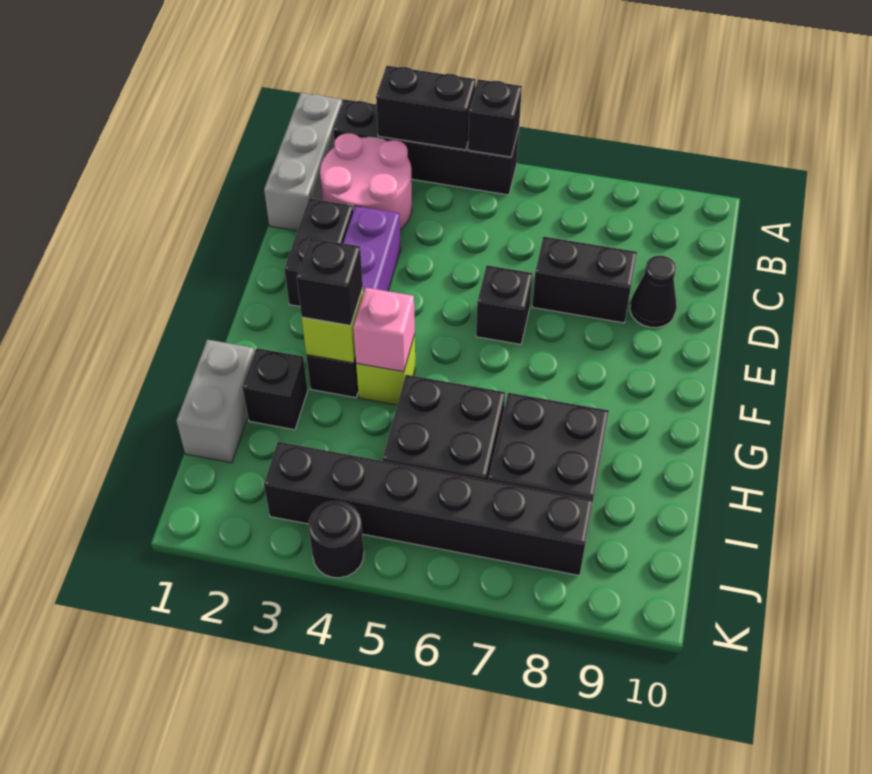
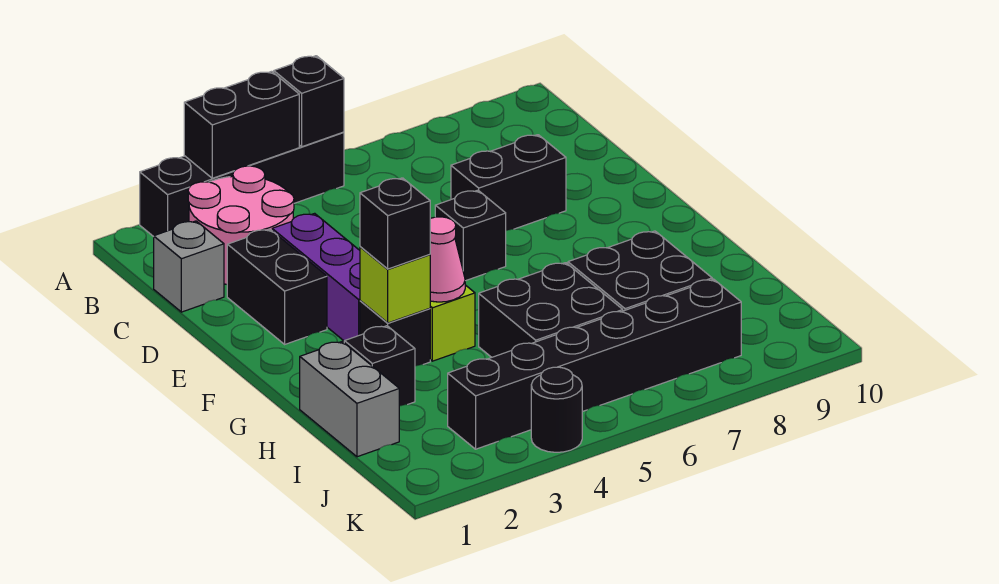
grey brick A1:C1 level 1 -> grey brick C1 level 1
black cone D9 level 1 -> none
pink brick G4 level 2 -> pink cone G4 level 2

